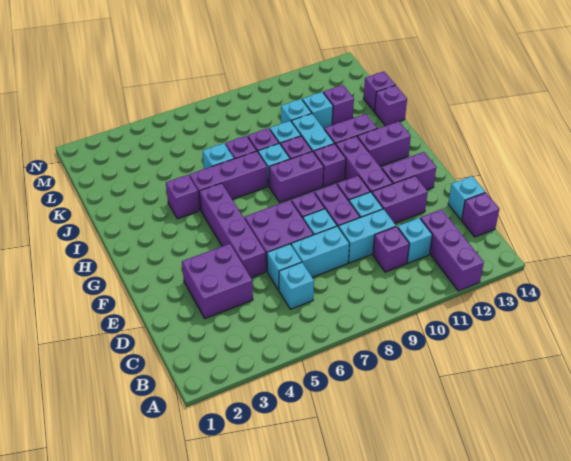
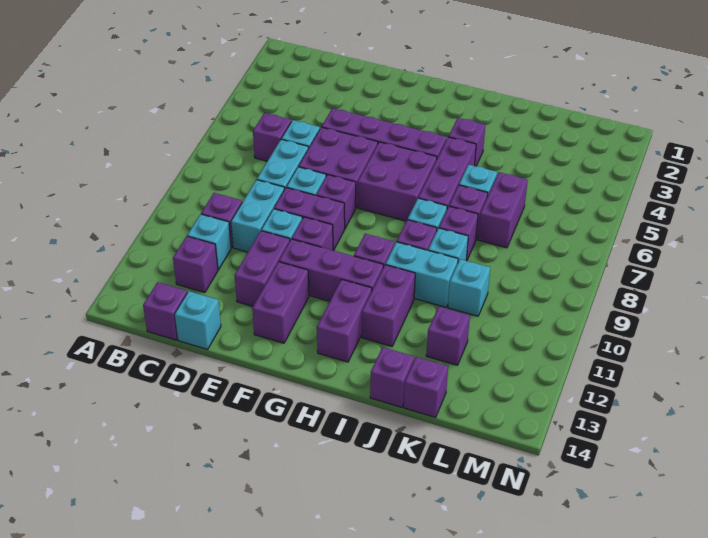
purple brick A12:C12 level 1 -> purple brick C12 level 1
cyan brick C6 level 1 -> purple brick C6 level 1
purple brick D3:E4 level 1 -> purple brick G6:H7 level 1
purple brick H8:H9 level 1 -> purple brick K6:K7 level 1
cyan brick K11 level 1 -> none

